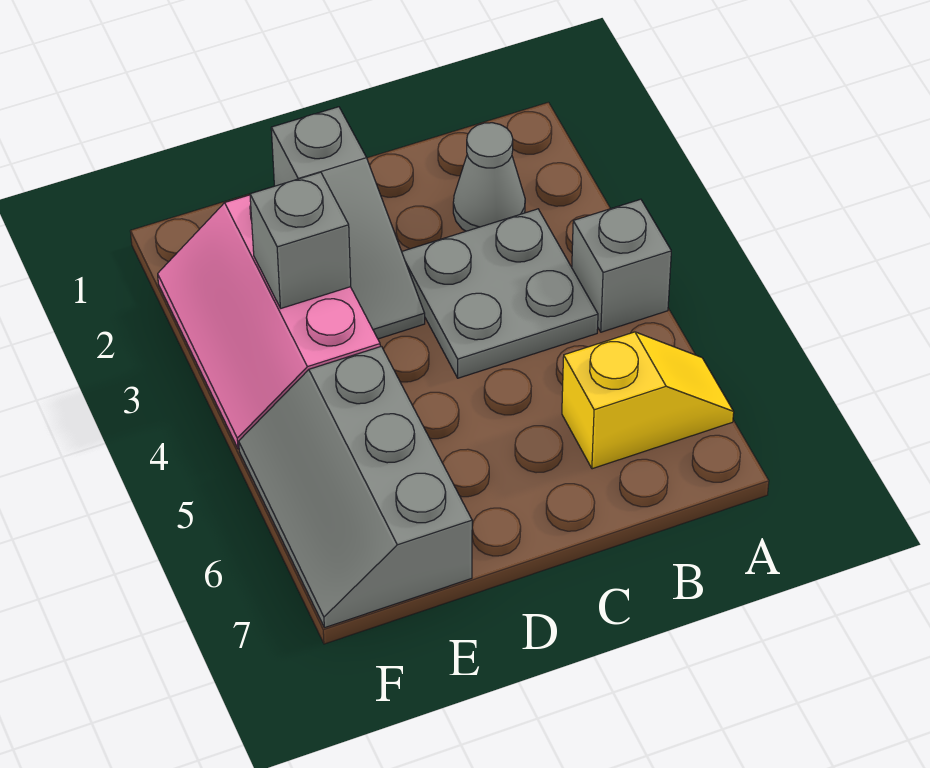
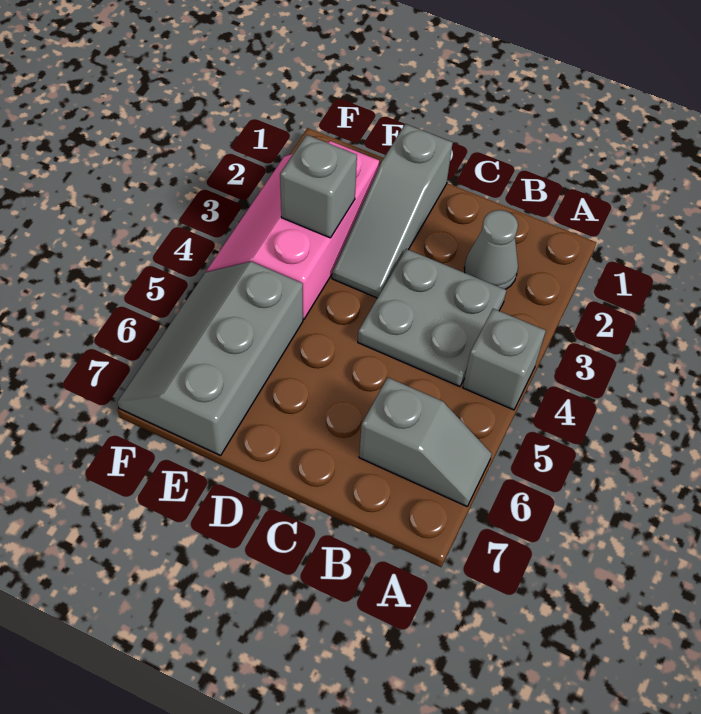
yellow slope A6:B6 level 1 top B -> grey slope A6:B6 level 1 top B

